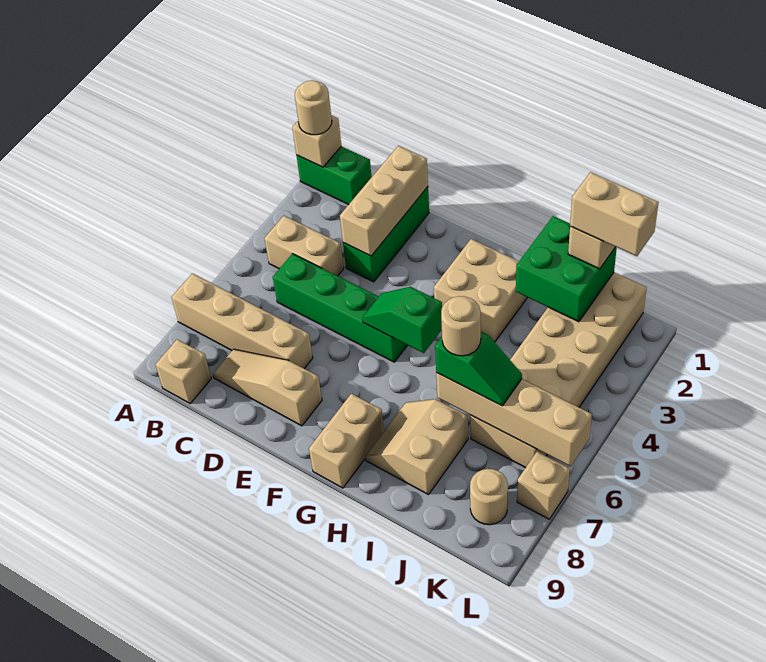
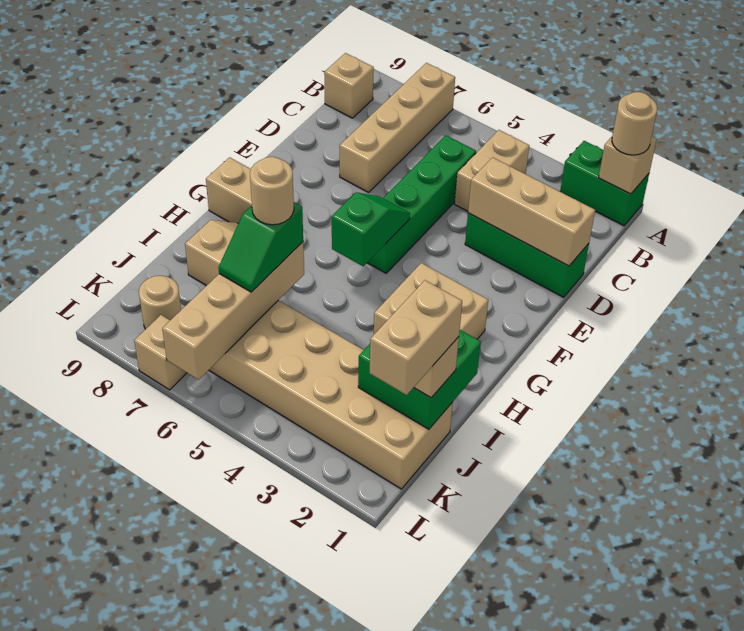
green brick A1:B1 level 1 -> green brick A1:A2 level 1
tan slope C8:E8 level 1 top E -> none

